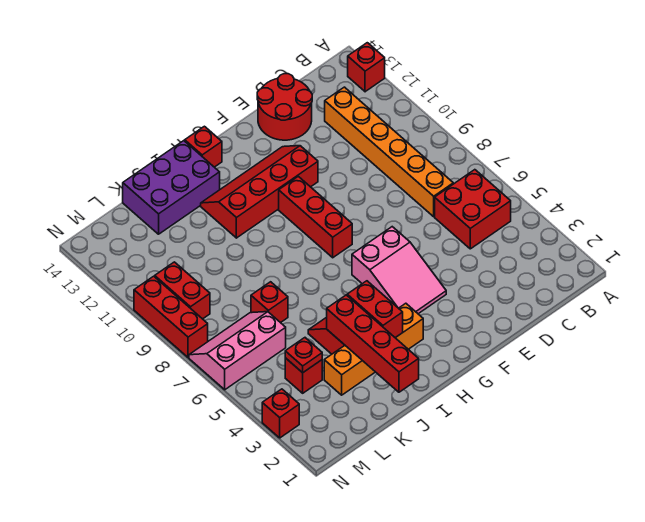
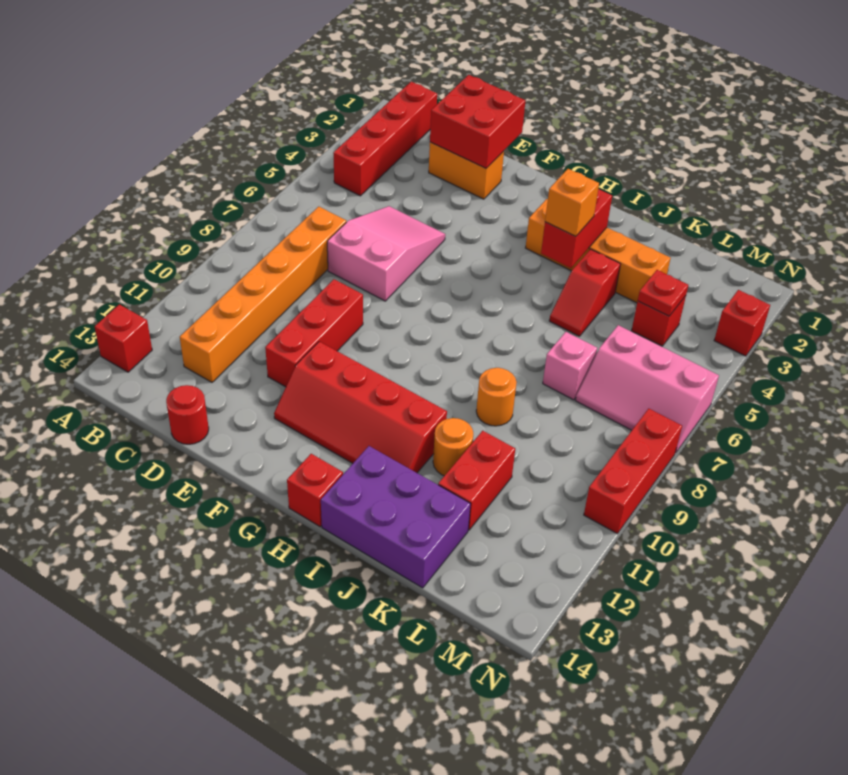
red brick B5:C6 level 1 -> red brick D1:E2 level 2
none -> orange brick D2:E2 level 1
red round brick D13:E14 level 1 -> red round brick D14 level 1
pink slope F4:G6 level 1 top 6 -> pink slope D5:E7 level 1 top 7
red brick G8:G10 level 1 -> red brick E9:E11 level 1
none -> orange brick I4 level 3
red brick J1:J4 level 2 -> red brick B1:B4 level 1
none -> orange round brick J9 level 1
none -> orange round brick J11 level 1
red brick K7 level 1 -> pink brick K7 level 1
red brick M9:M10 level 1 -> red brick K11:K12 level 1

